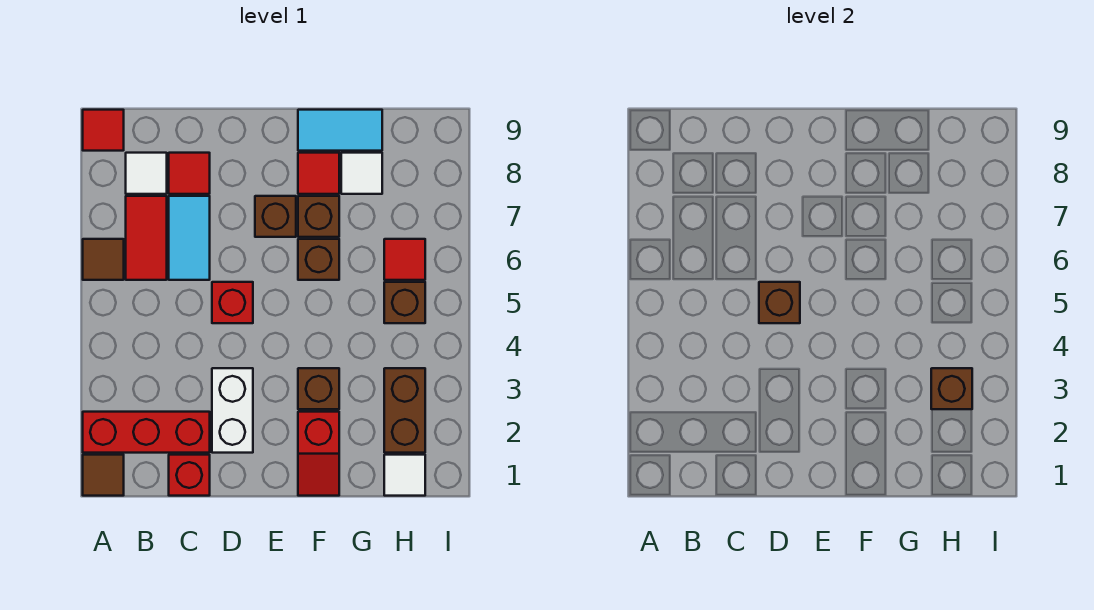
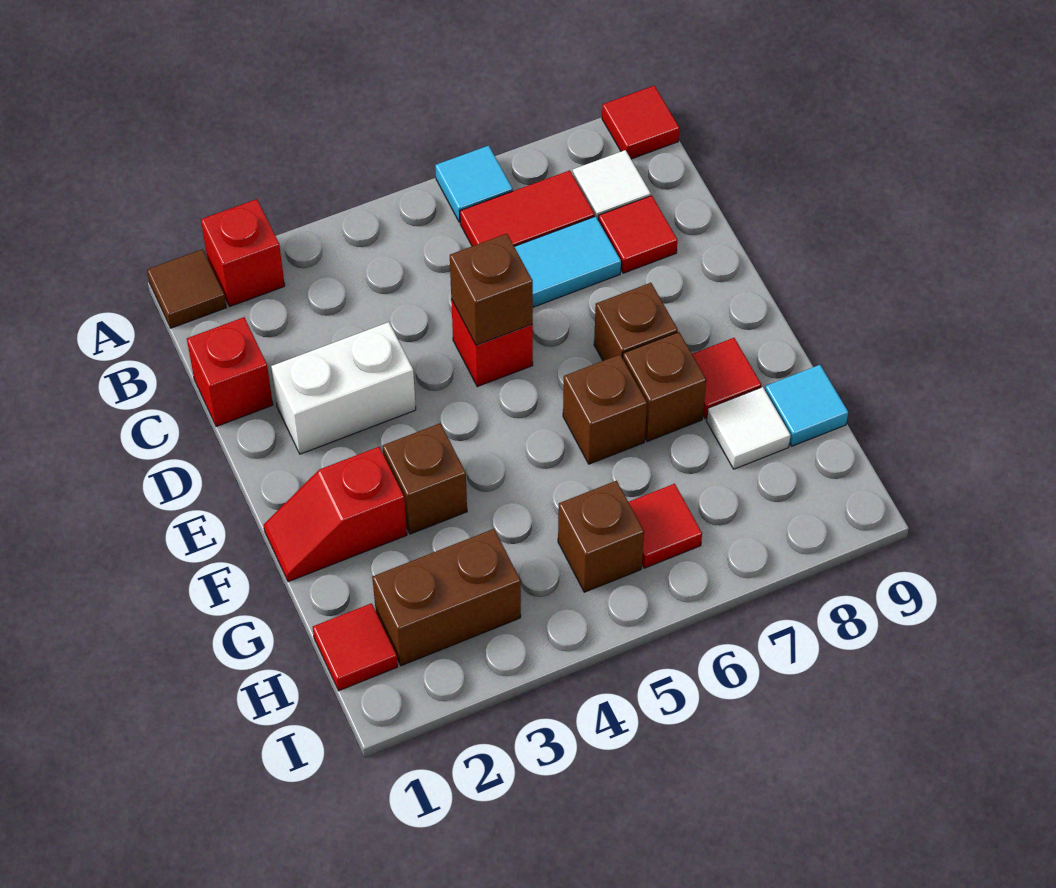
red brick A2:C2 level 1 -> red brick A2 level 1
brown tile A6 level 1 -> cyan tile A6 level 1
cyan tile F9:G9 level 1 -> cyan tile G9 level 1
white tile H1 level 1 -> red tile H1 level 1
brown brick H3 level 2 -> none

